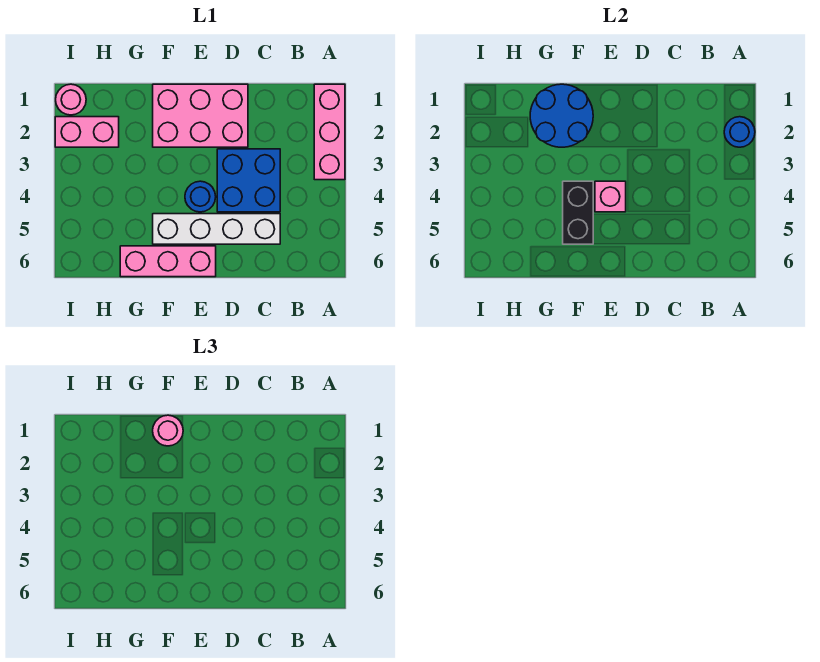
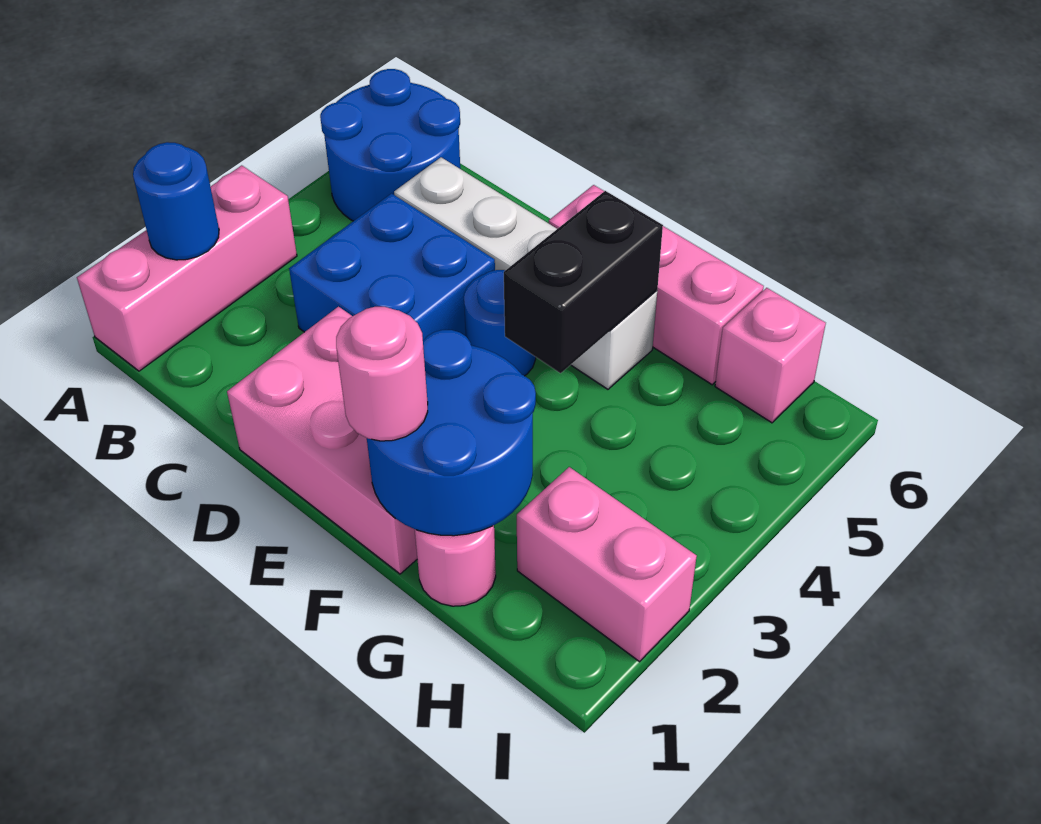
none -> blue round brick A5:B6 level 1
pink brick E4 level 2 -> pink brick H6 level 1
pink round brick I1 level 1 -> pink round brick G1 level 1

